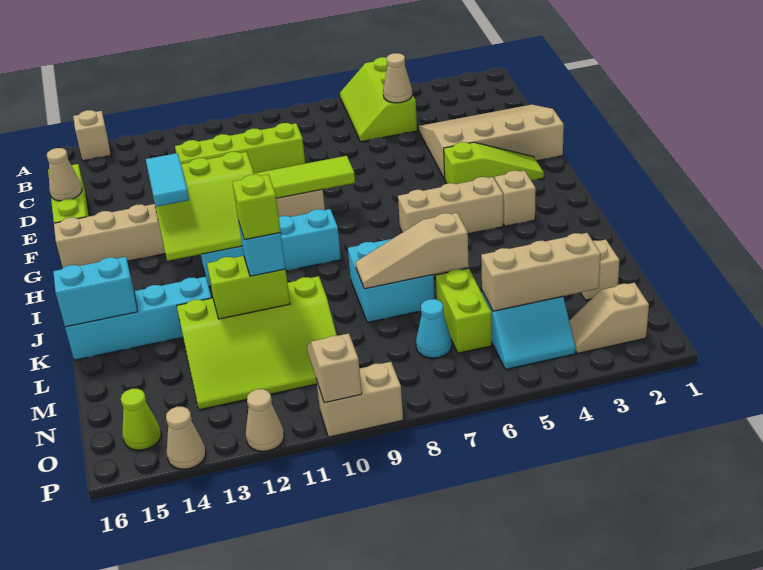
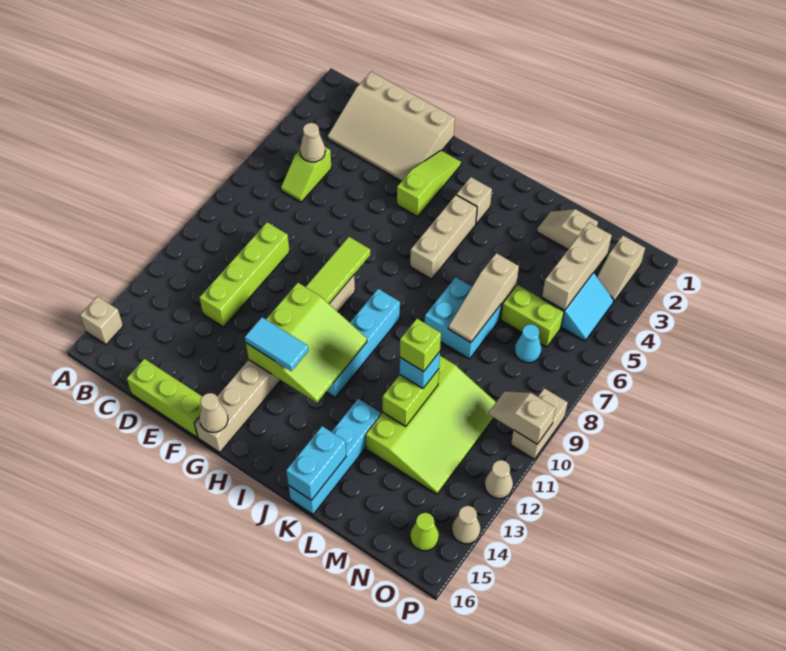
lime slope A5:C6 level 1 top 5 -> lime slope C5:C6 level 1 top 5
tan slope D1:F4 level 1 top F -> tan slope C1:F3 level 1 top 1
tan cone E16 level 2 -> tan cone G16 level 2

